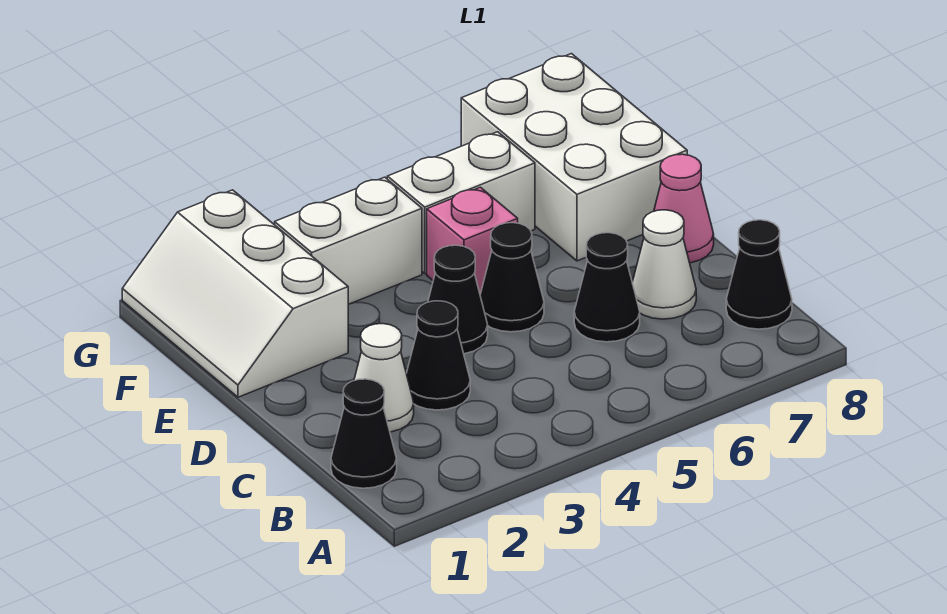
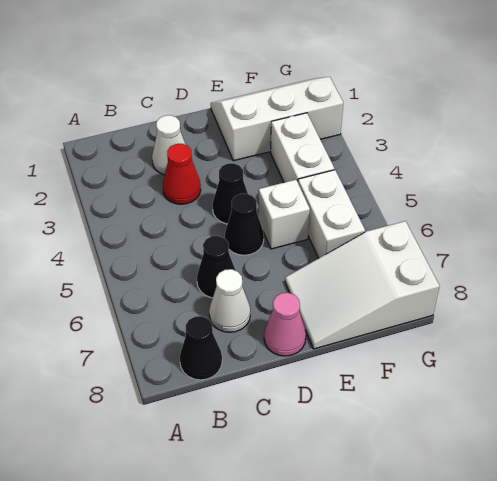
black cone B1 level 1 -> none
black cone C3 level 1 -> red cone C3 level 1
pink brick E5 level 1 -> white brick E5 level 1
white brick E7:G8 level 1 -> white slope E7:G8 level 1 top G

